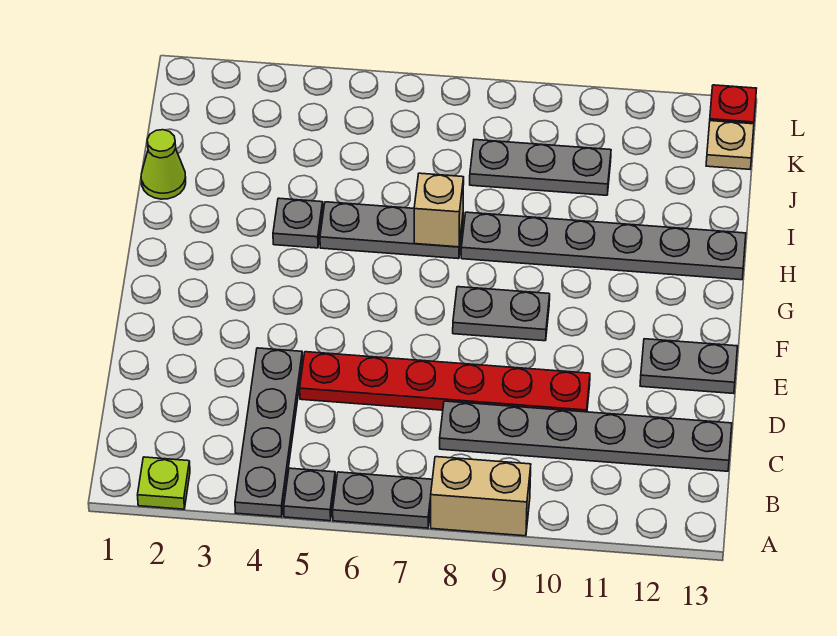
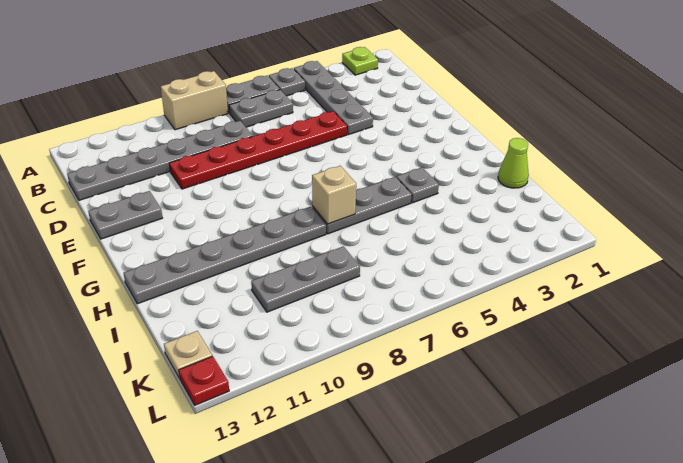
grey plate F8:F9 level 1 -> grey plate B6:B7 level 1

